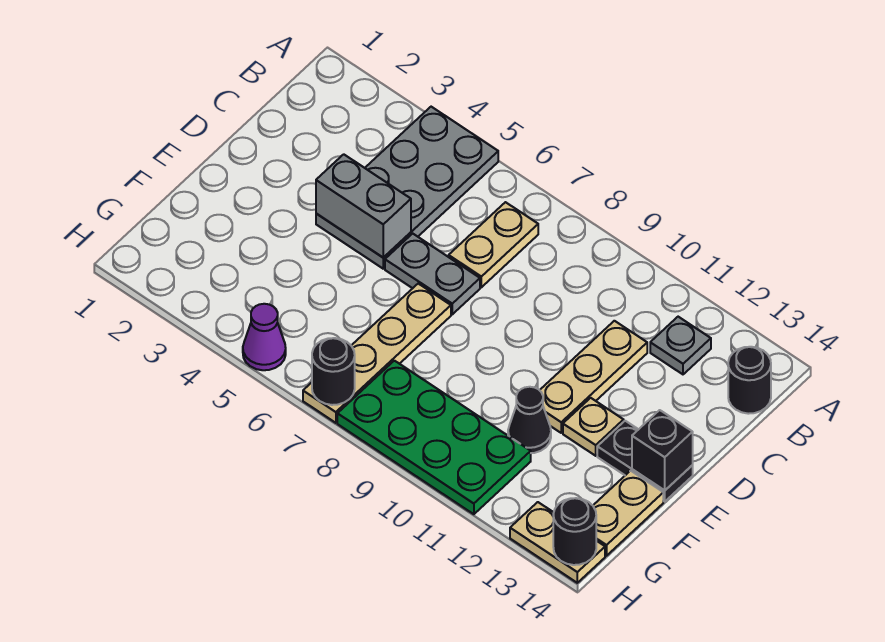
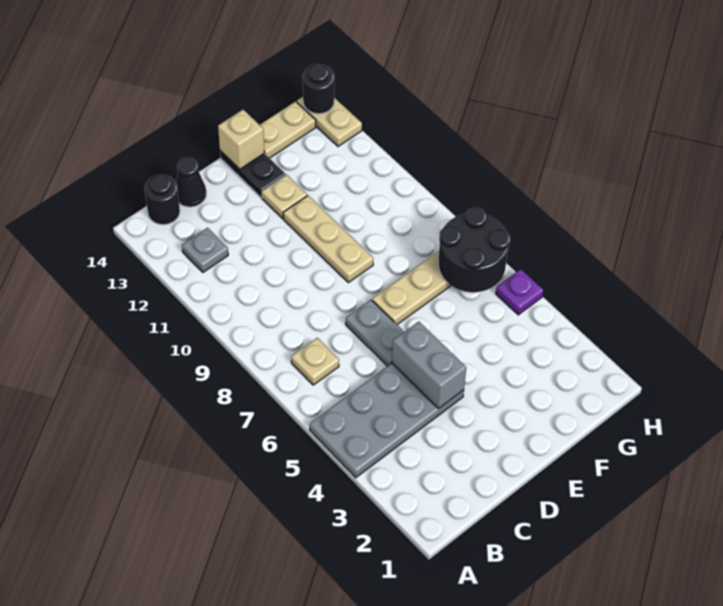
tan plate B7:C7 level 1 -> tan plate B7 level 1
tan plate C11:E11 level 1 -> tan plate E9:E11 level 1
black brick E14 level 2 -> tan brick E14 level 2
black cone F11 level 1 -> black cone C14 level 1
green plate G8:H11 level 1 -> none
purple cone H5 level 1 -> purple plate H5 level 1
black round brick H7 level 2 -> black round brick G6:H7 level 2

